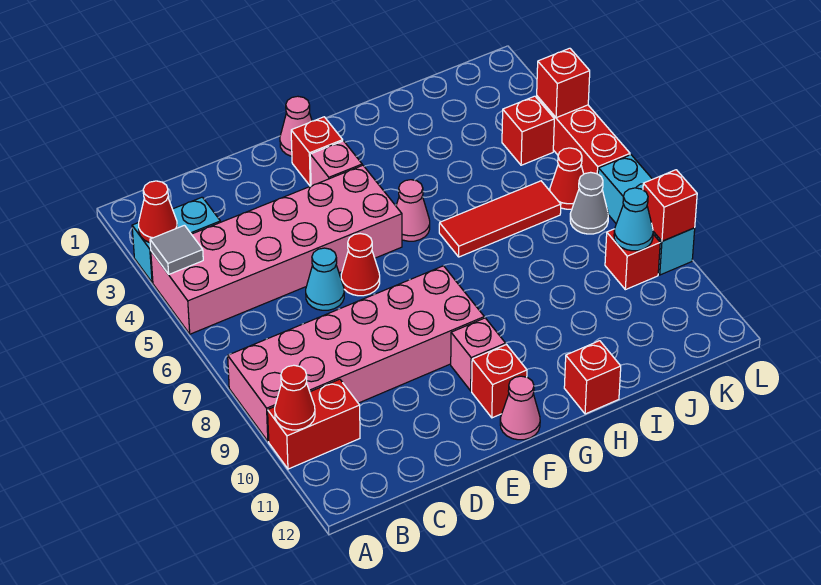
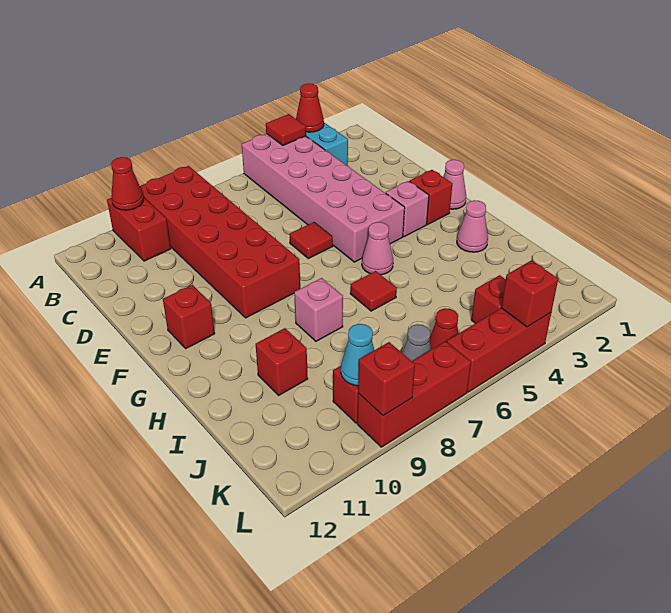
grey tile A4 level 2 -> red tile A4 level 2
pink brick A8:F9 level 1 -> red brick A8:F9 level 1
cyan cone D6 level 1 -> none
red cone E6 level 1 -> red tile E6 level 1
pink brick F10 level 1 -> pink brick H8 level 1
pink cone F12 level 1 -> pink cone H2 level 1
red tile H6:J6 level 1 -> red tile H6 level 1
red brick H12 level 1 -> red brick I10 level 1
cyan brick L7:L9 level 1 -> red brick L7:L9 level 1

